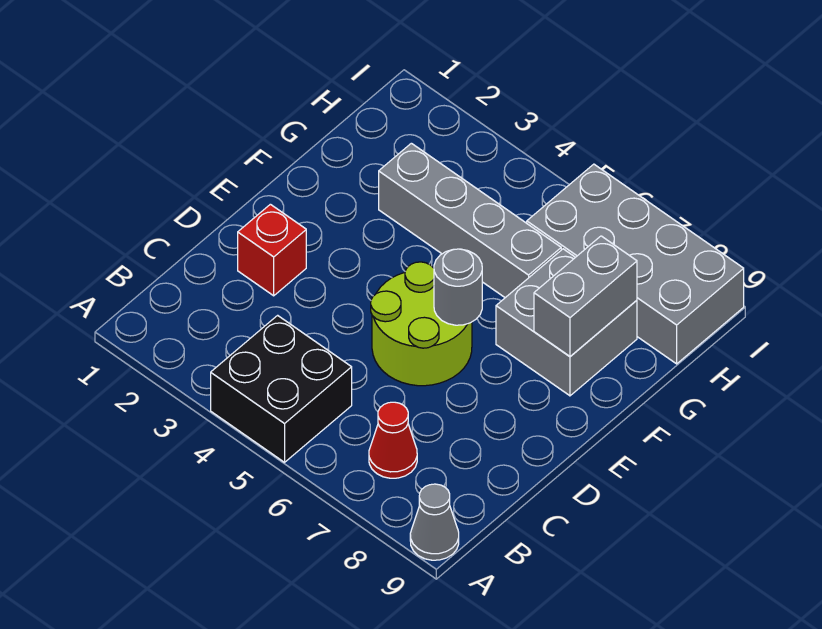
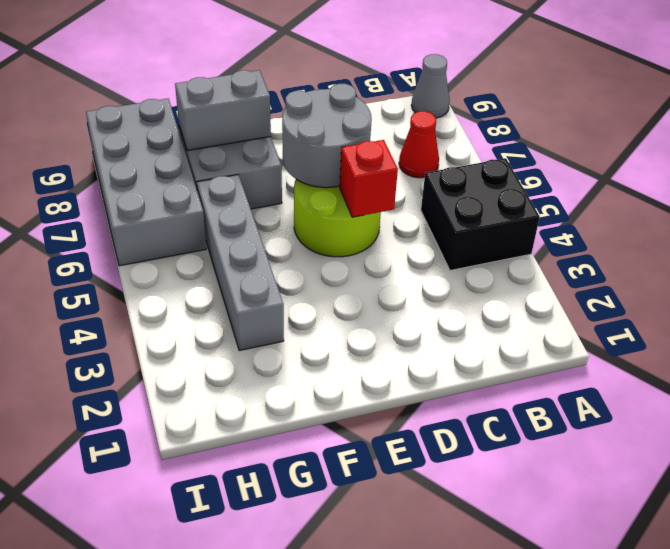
red brick D2 level 1 -> red brick D5 level 2
grey round brick E6 level 2 -> grey round brick D6:E7 level 2

